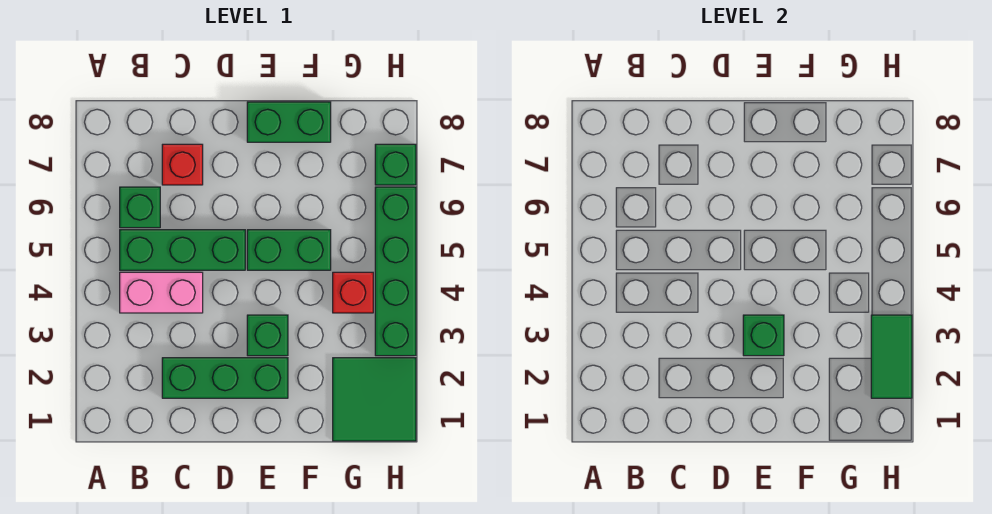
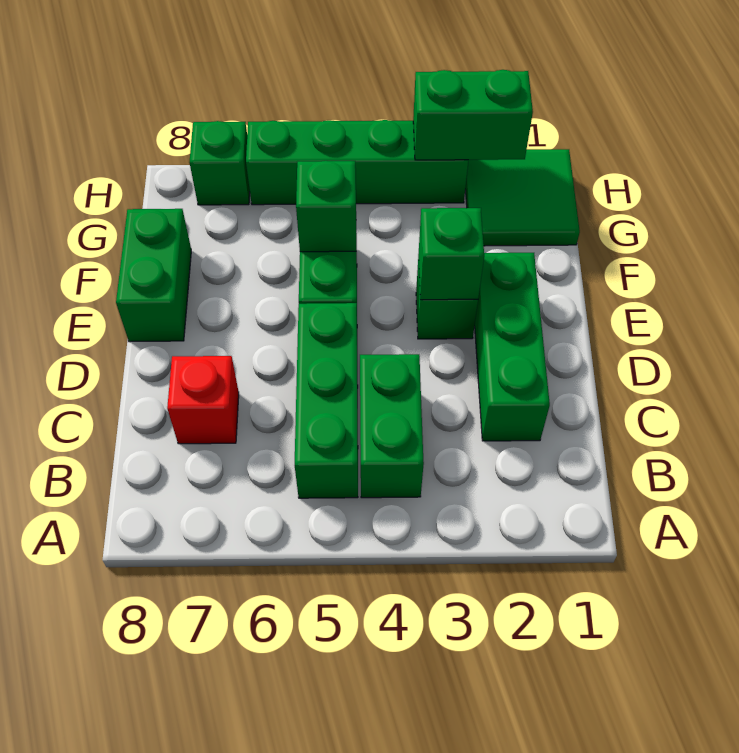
pink brick B4:C4 level 1 -> green brick B4:C4 level 1
green brick B6 level 1 -> green brick F5 level 2
red brick G4 level 1 -> none
green tile H2:H3 level 2 -> green brick H2:H3 level 2

